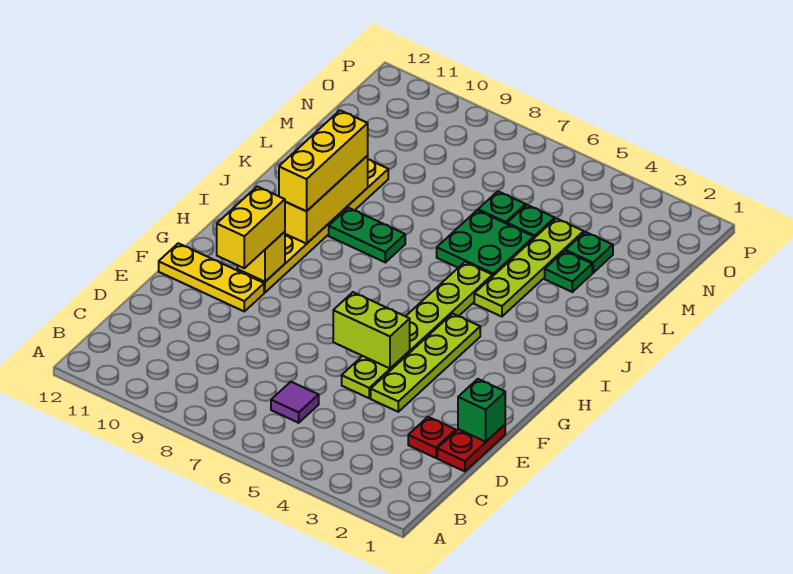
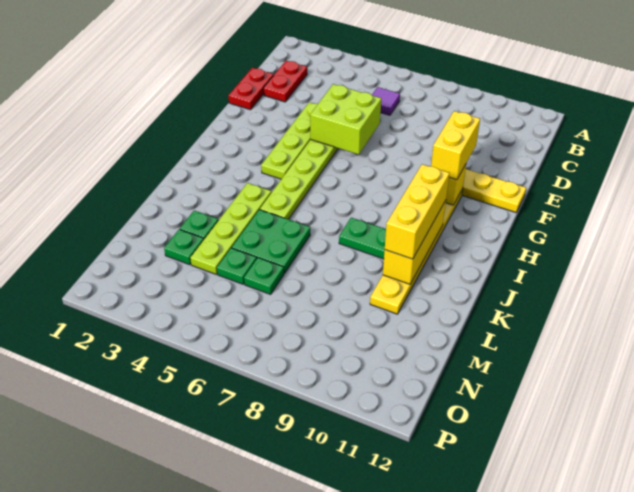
red plate D2 level 1 -> red plate C2:D2 level 1
green brick E1 level 2 -> none
lime brick F5:F6 level 2 -> lime brick E5:F6 level 2

